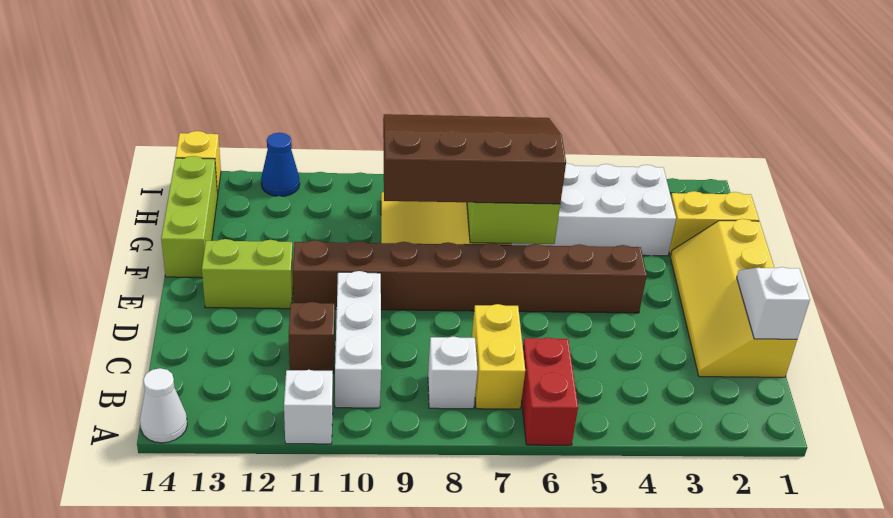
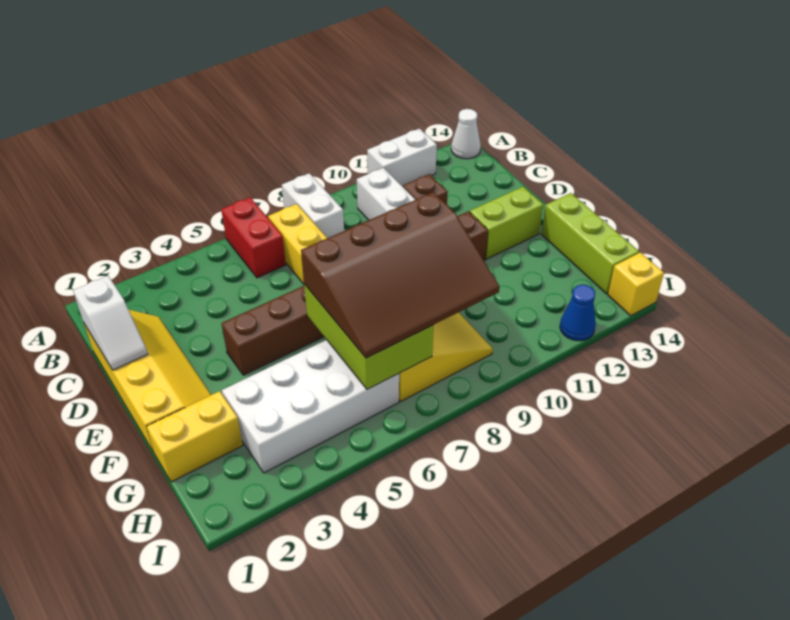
white brick A11 level 1 -> white brick A11:A12 level 1
white brick B8 level 1 -> white brick A8:B8 level 1

